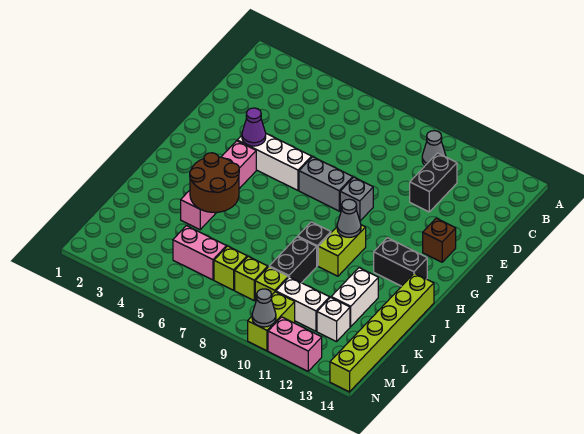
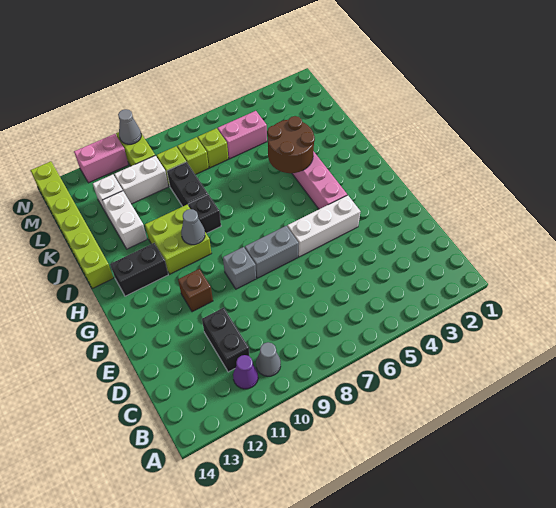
purple cone F4 level 2 -> purple cone B11 level 1
brown brick F13 level 1 -> brown brick F11 level 1
lime brick H10:I10 level 1 -> lime brick H10:I11 level 1

